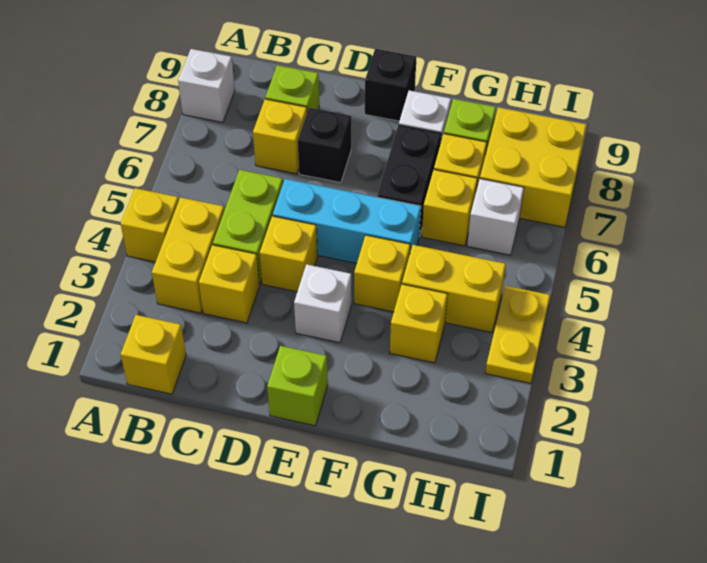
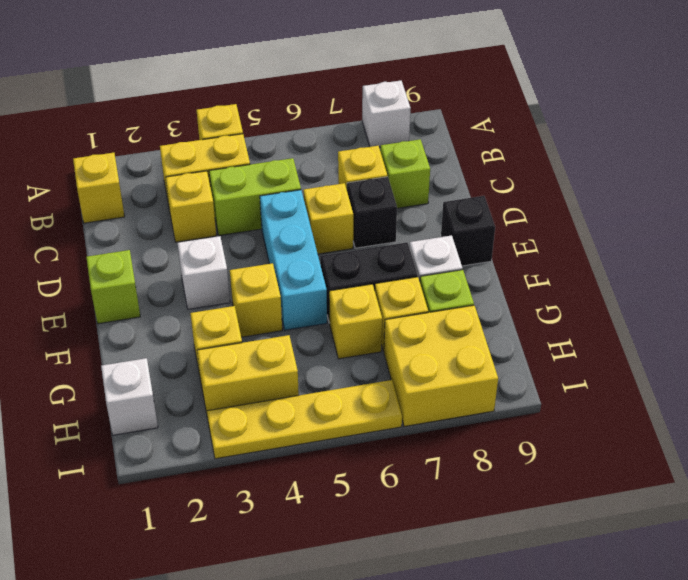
yellow brick D4 level 1 -> yellow brick D6 level 1
yellow brick G4:H4 level 1 -> yellow brick H3:H4 level 1
white brick H6 level 1 -> white brick H1 level 1
yellow plate I3:I4 level 1 -> yellow plate I3:I6 level 1

